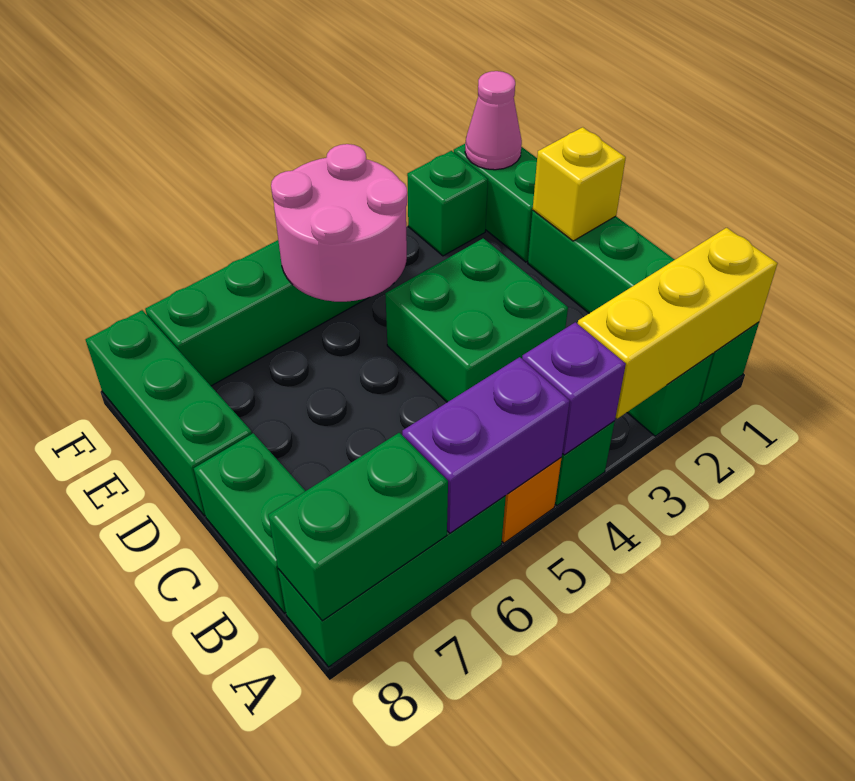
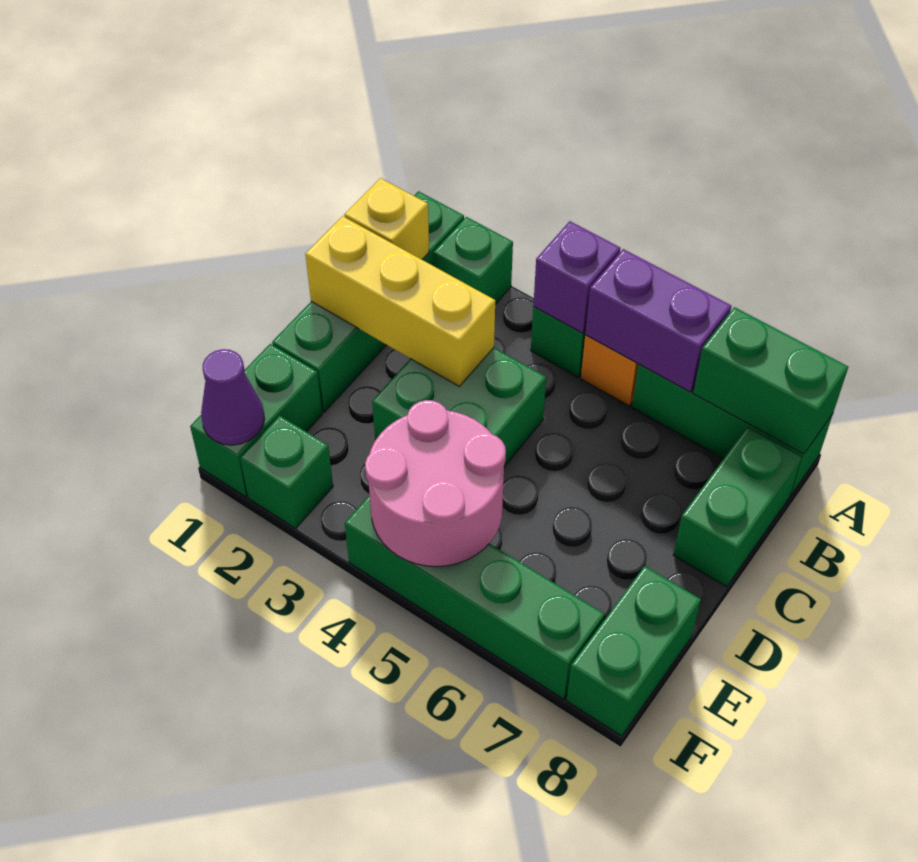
yellow brick A1:A3 level 2 -> yellow brick C1:C3 level 2
yellow brick D1 level 2 -> yellow brick B1 level 2
green brick D8:F8 level 1 -> green brick E8:F8 level 1
pink cone F1 level 2 -> purple cone F1 level 2

